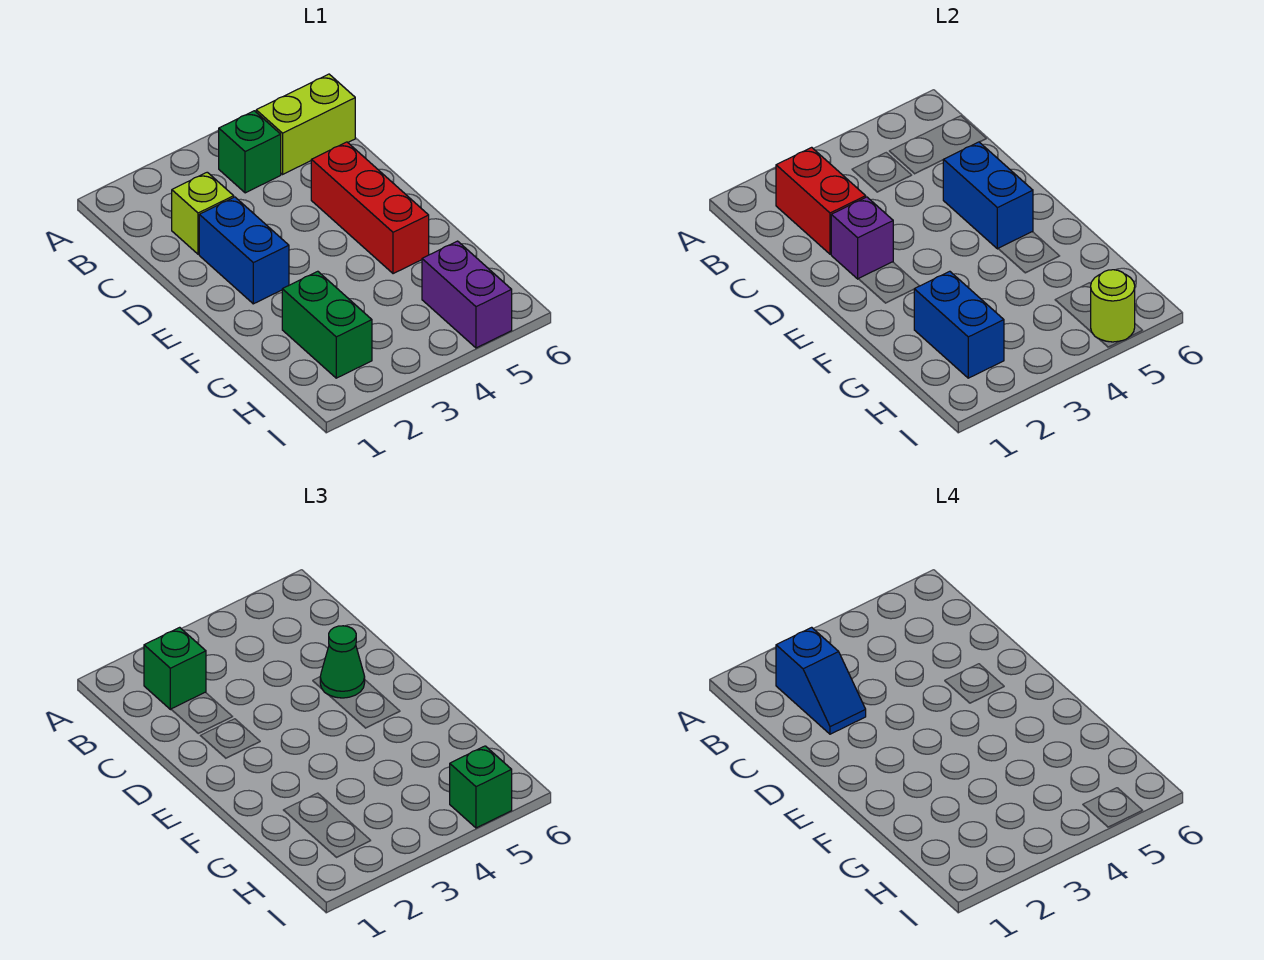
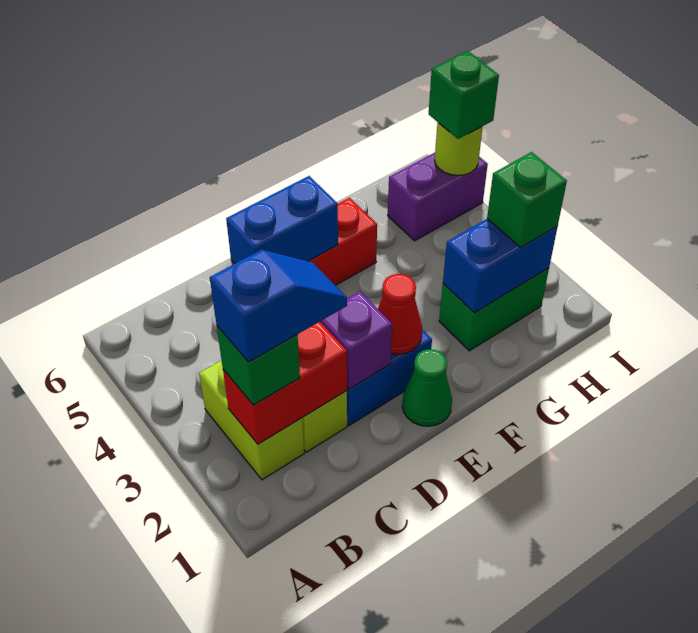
green brick B4 level 1 -> green brick H2 level 3
lime brick B5:B6 level 1 -> lime brick B2:B3 level 1
green cone D5 level 3 -> green cone E1 level 1
none -> red cone E2 level 2

